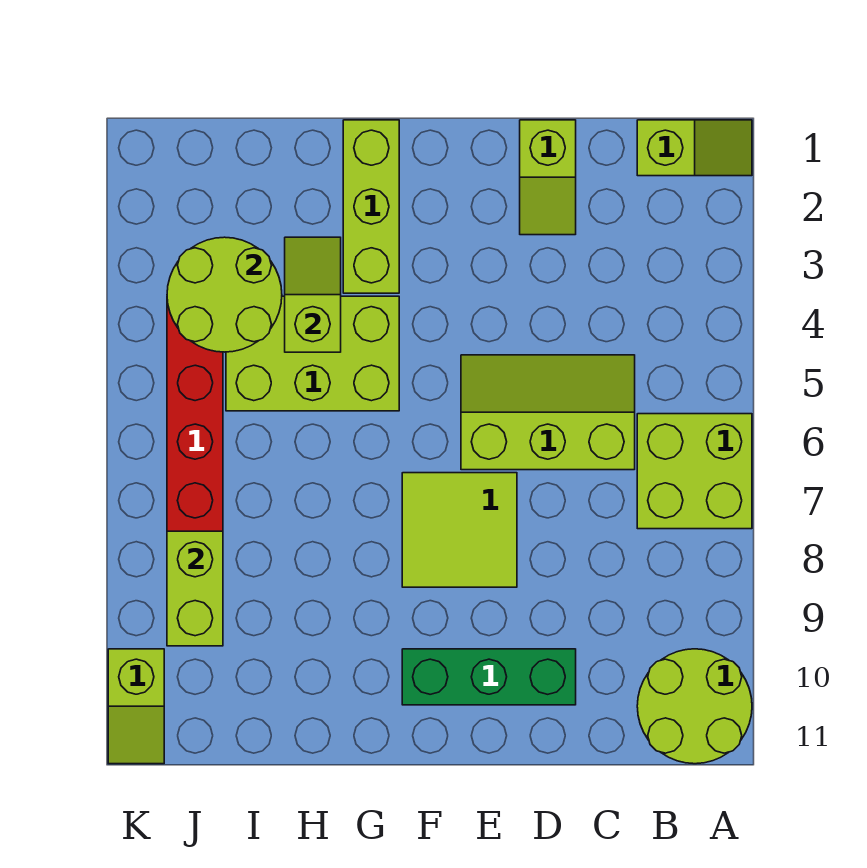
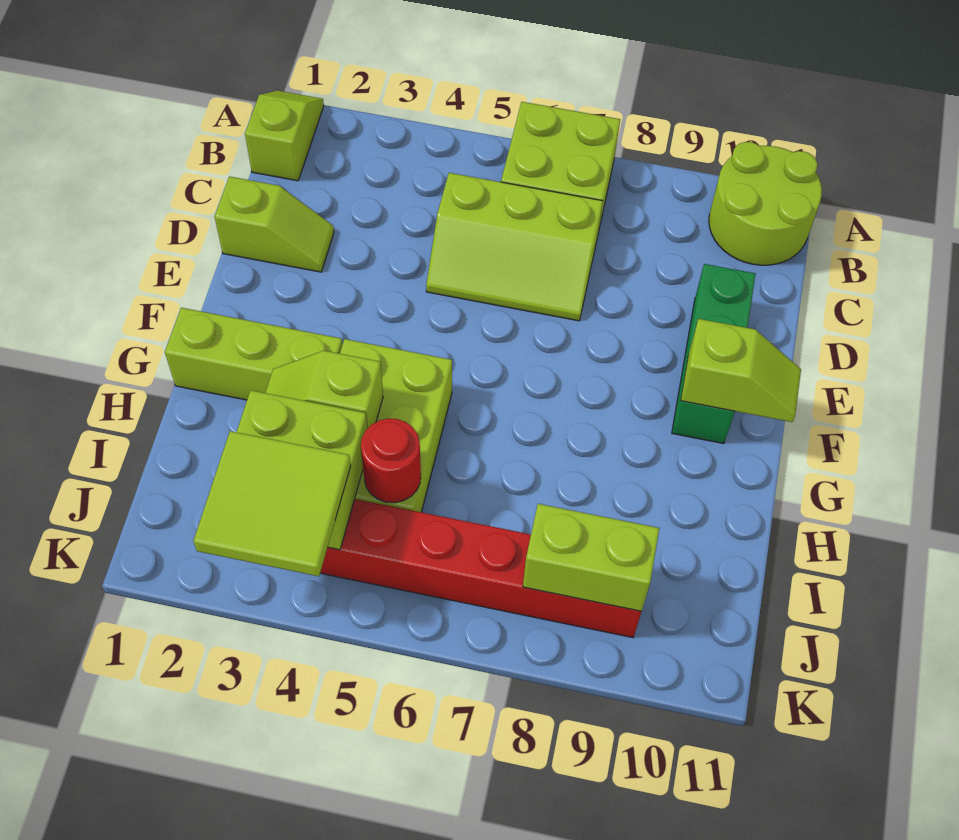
lime slope C5:E6 level 1 top 6 -> lime slope C5:D7 level 1 top C
lime tile E7:F8 level 1 -> lime tile J3:K4 level 3
lime round brick I3:J4 level 2 -> lime brick I3:J4 level 2
none -> red round brick I5 level 2
lime slope K10:K11 level 1 top 10 -> lime slope F10:F11 level 2 top 10

